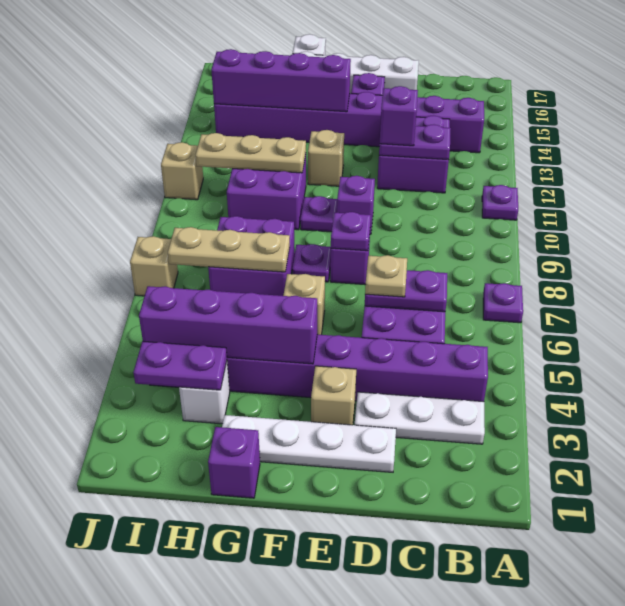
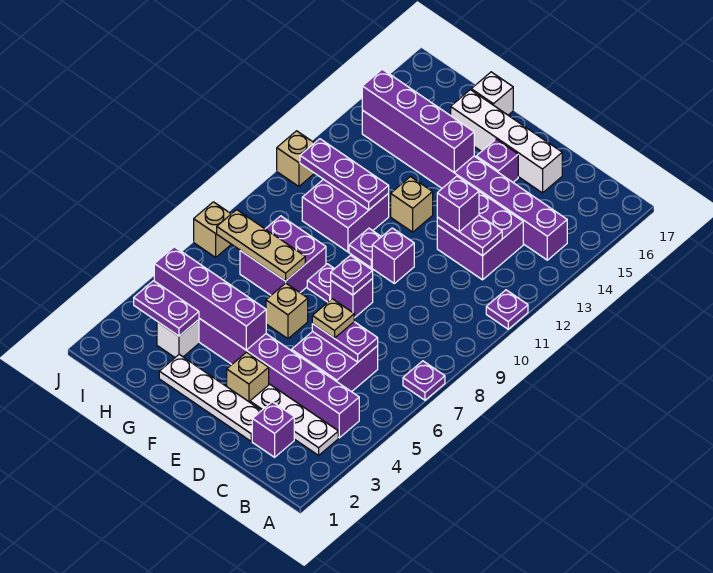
purple brick G1 level 1 -> purple brick C2 level 1
tan plate G11:I11 level 2 -> purple plate G11:I11 level 2

